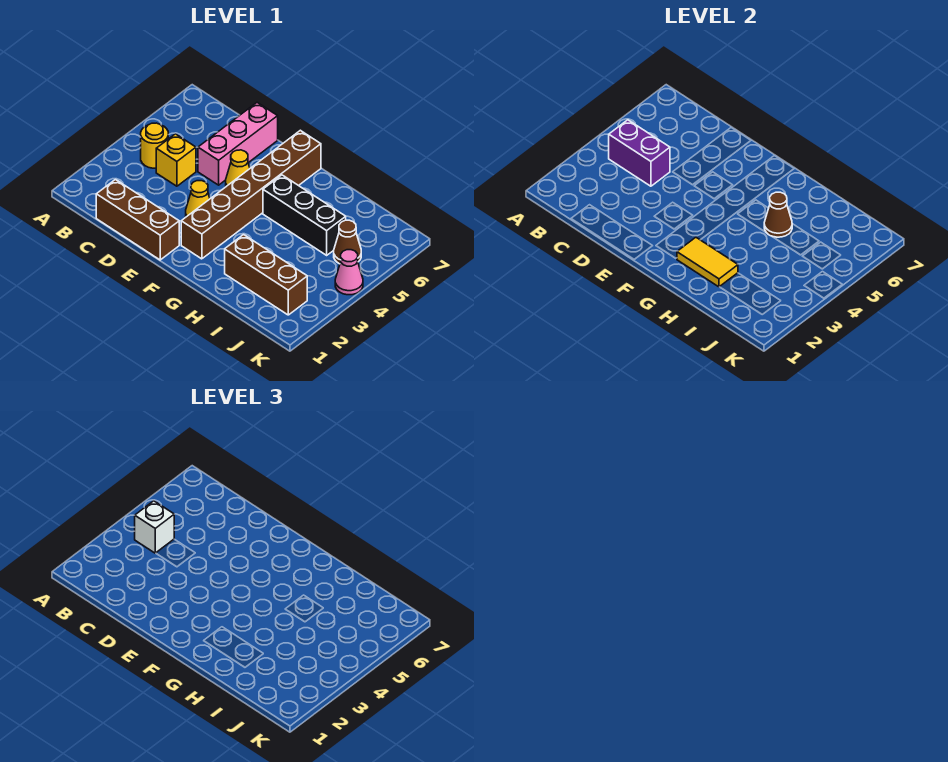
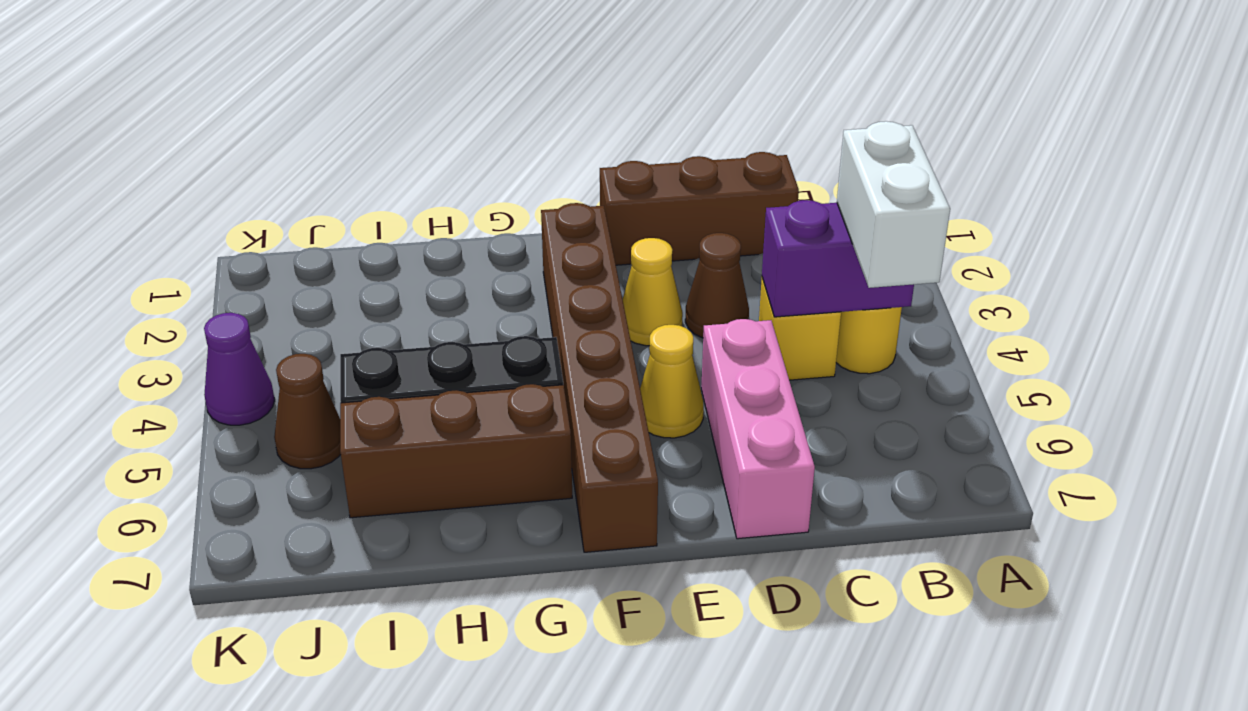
white brick B4 level 3 -> white brick B4:B5 level 3
yellow tile G2:H2 level 2 -> none
brown brick H2:J2 level 1 -> brown brick G6:I6 level 1
brown cone H5 level 2 -> brown cone D3 level 1
pink cone K4 level 1 -> purple cone K4 level 1

